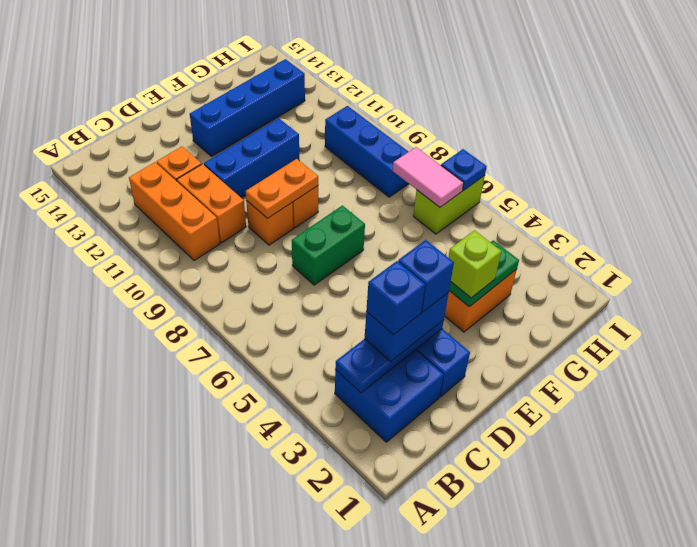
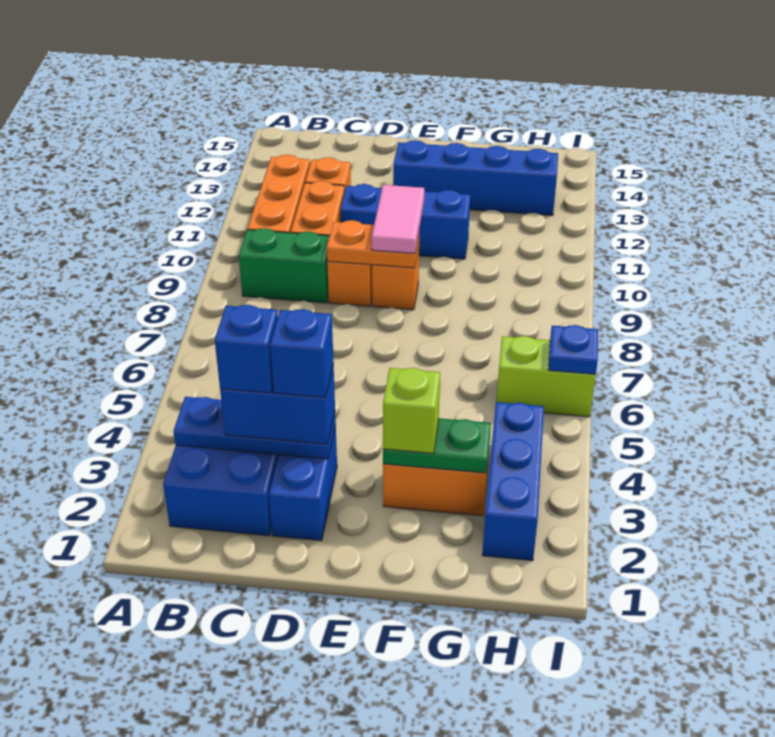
green brick D7:E7 level 1 -> green brick B9:C9 level 1
pink tile H6:H7 level 2 -> pink tile E9:E10 level 3
blue brick H8:H10 level 1 -> blue brick H2:H4 level 1

